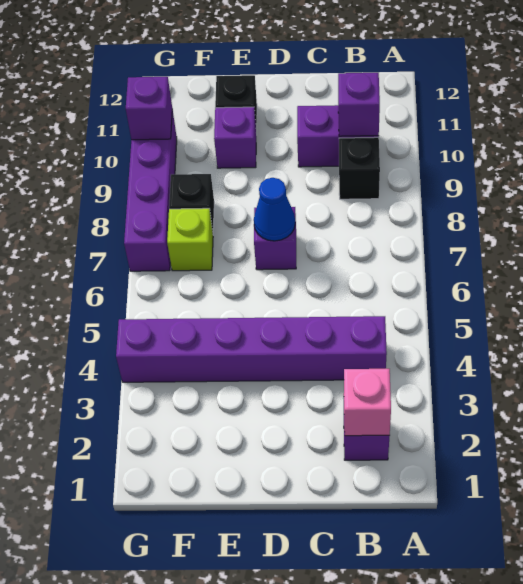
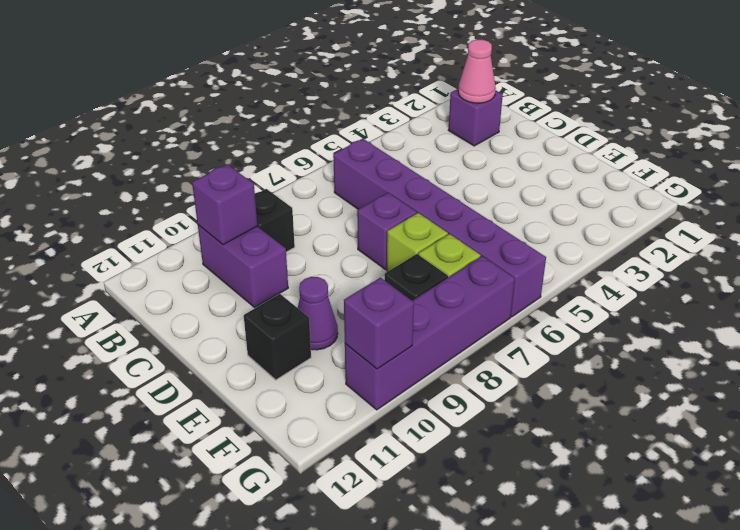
pink brick B2 level 2 -> pink cone B2 level 2
purple brick B4:G4 level 1 -> purple brick B6:G6 level 1
blue cone D7 level 2 -> none
none -> lime brick E7 level 1
purple brick E10 level 1 -> purple cone E10 level 1

